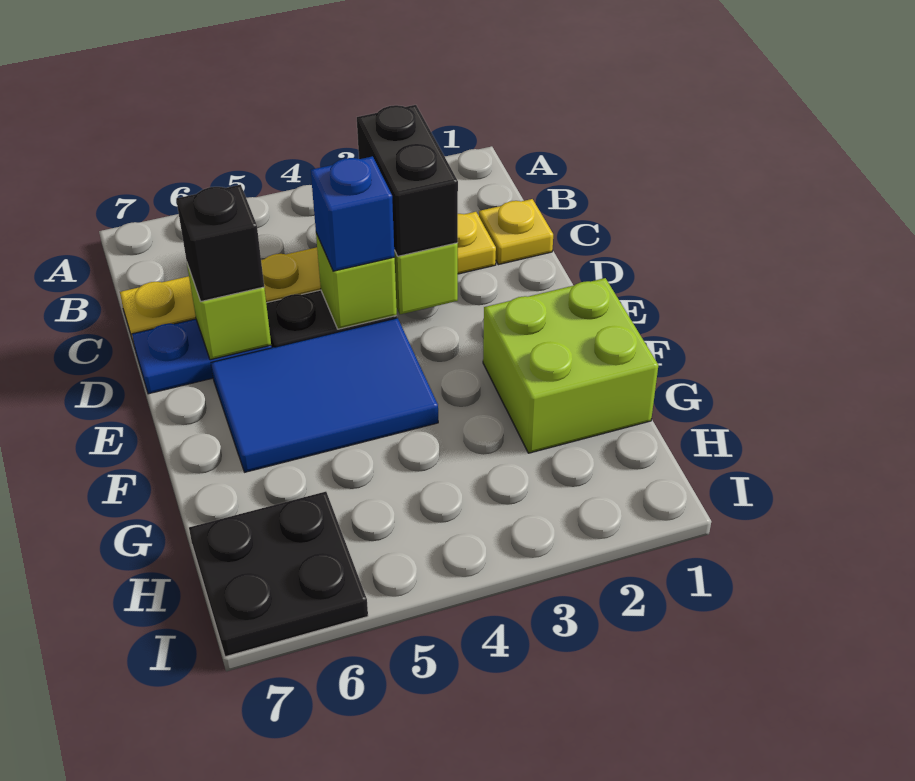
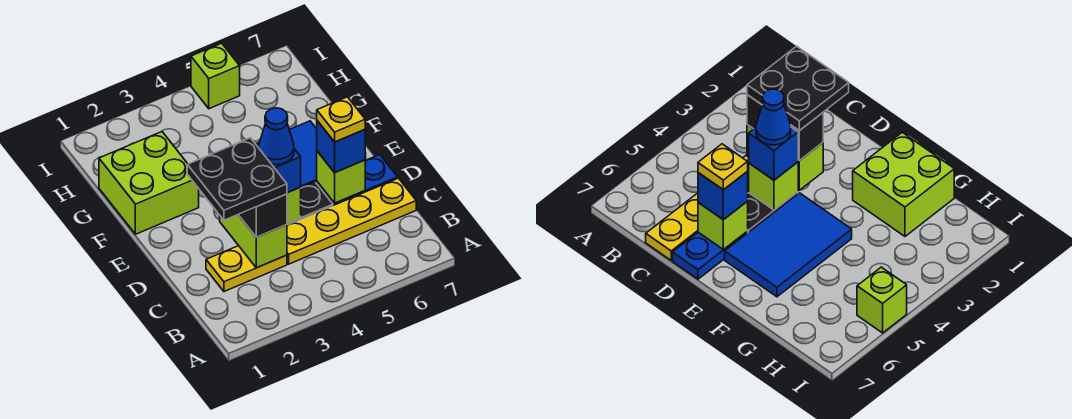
yellow plate C1 level 1 -> yellow plate D6 level 4
none -> blue cone D4 level 4
black brick D6 level 3 -> blue brick D6 level 3
black plate H6:I7 level 1 -> black plate C2:D3 level 4
none -> lime brick I5 level 1

